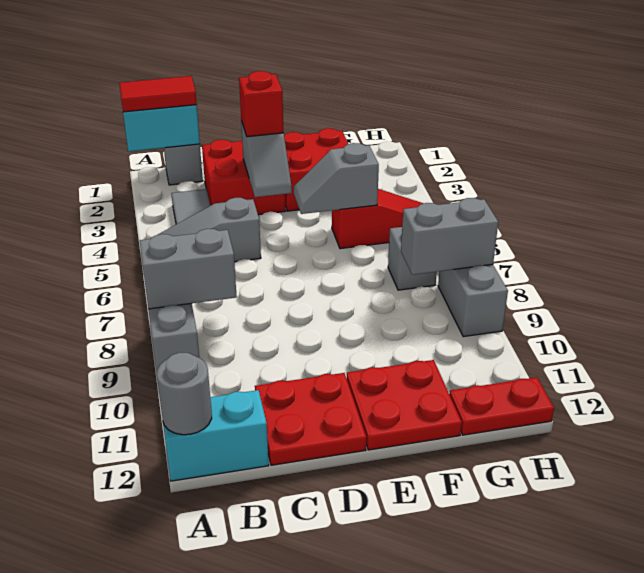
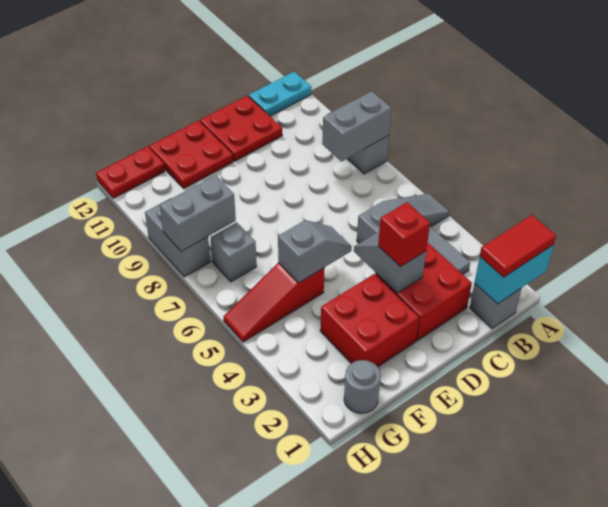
cyan brick A12:B12 level 1 -> cyan plate A12:B12 level 1
grey round brick A12 level 2 -> grey round brick G1 level 1

